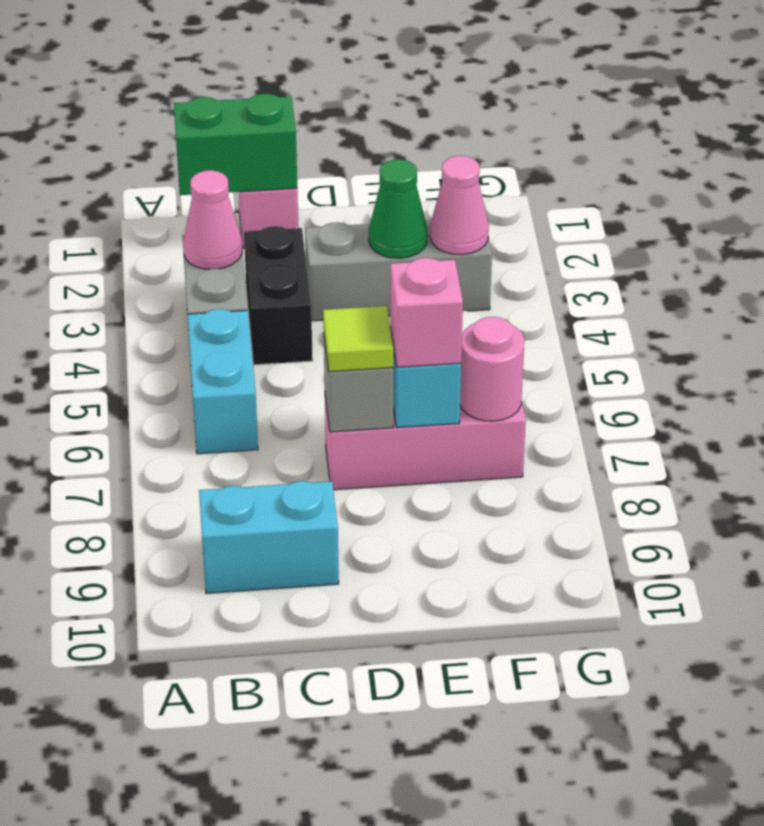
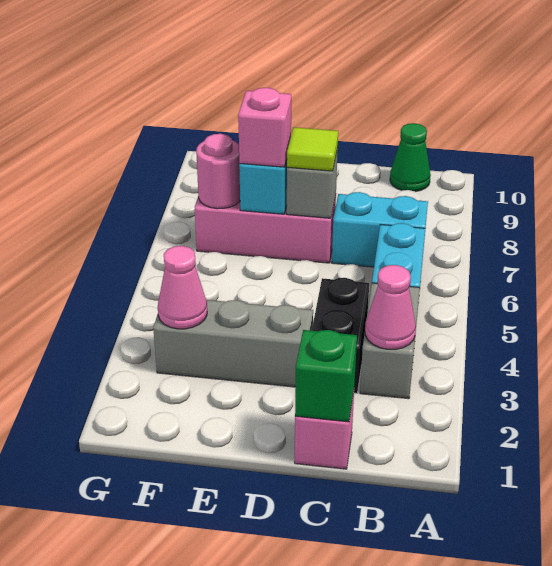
green brick B1:C1 level 2 -> green brick C1 level 2
cyan brick B9:C9 level 1 -> cyan brick B7:C7 level 1
green cone E3 level 2 -> green cone B10 level 1

